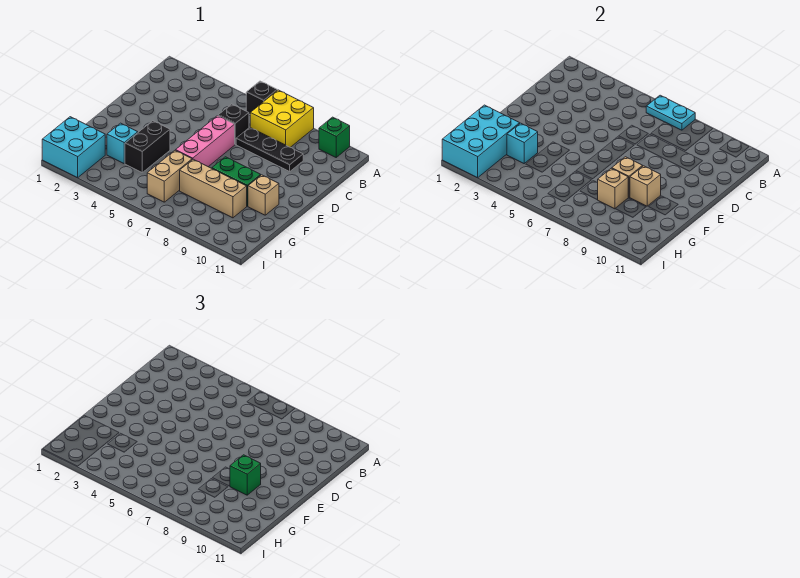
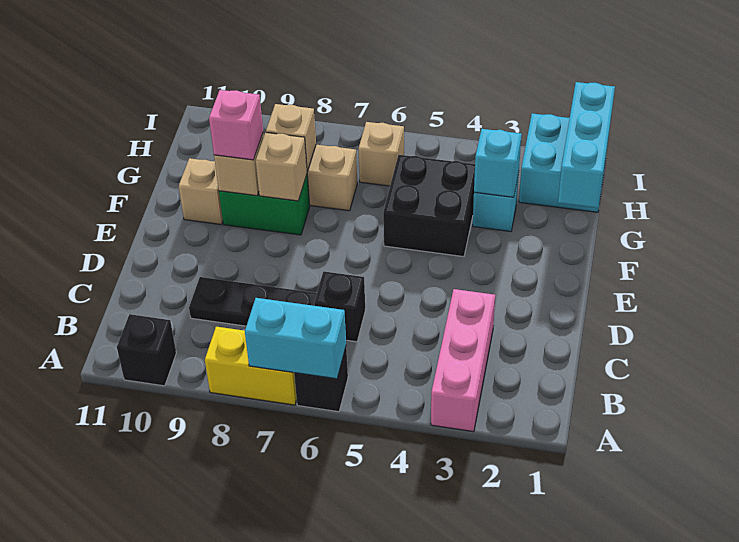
cyan plate A6:A7 level 2 -> cyan brick A6:A7 level 2
yellow brick A7:B8 level 1 -> yellow brick A7:A8 level 1
green brick A10 level 1 -> black brick A10 level 1
pink brick D6:F6 level 1 -> pink brick A3:C3 level 1
black brick F4:G4 level 1 -> black brick F4:G5 level 1
green brick F9 level 3 -> pink brick F9 level 3
cyan brick G1:I2 level 2 -> cyan brick G1:I1 level 2
tan brick G6:H6 level 1 -> tan brick H6 level 1

